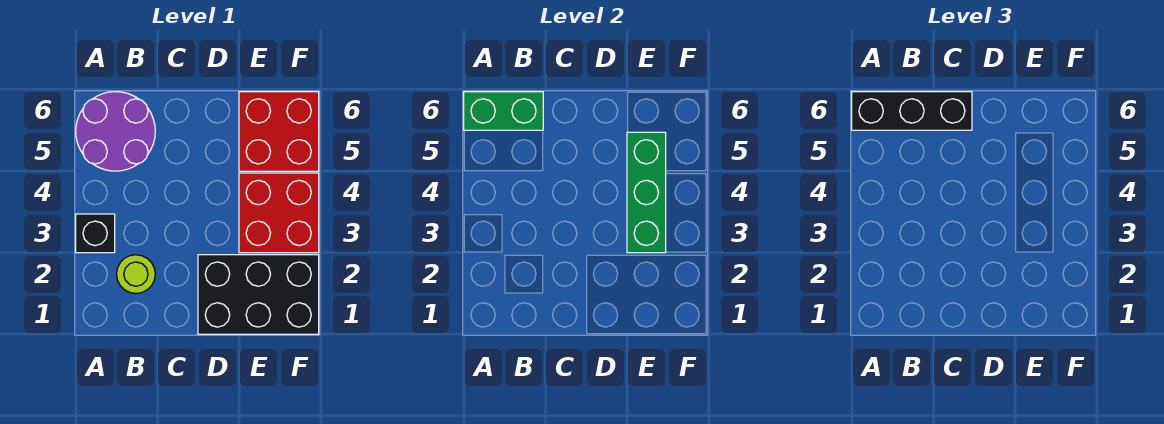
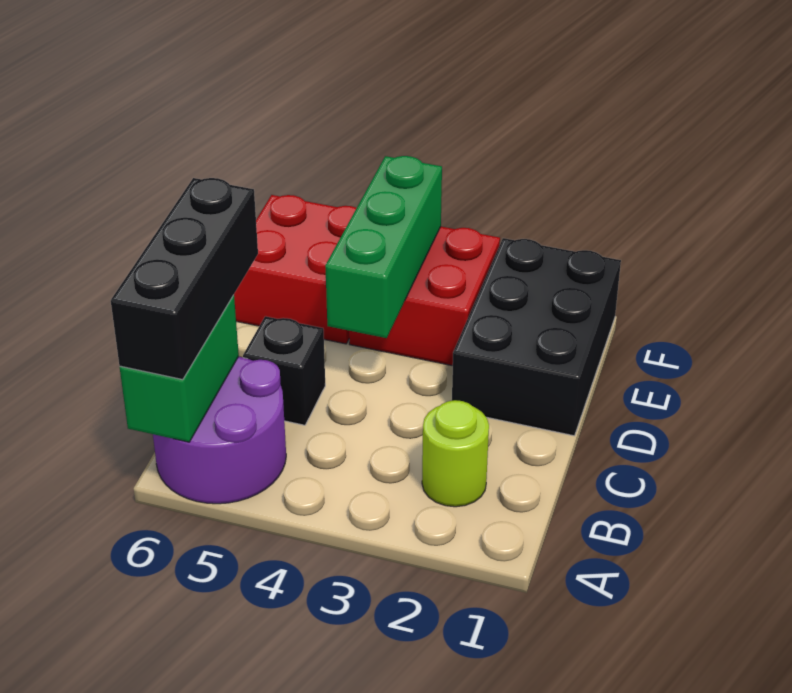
black brick A3 level 1 -> black brick C5 level 1
green brick E3:E5 level 2 -> green brick D4:F4 level 2

